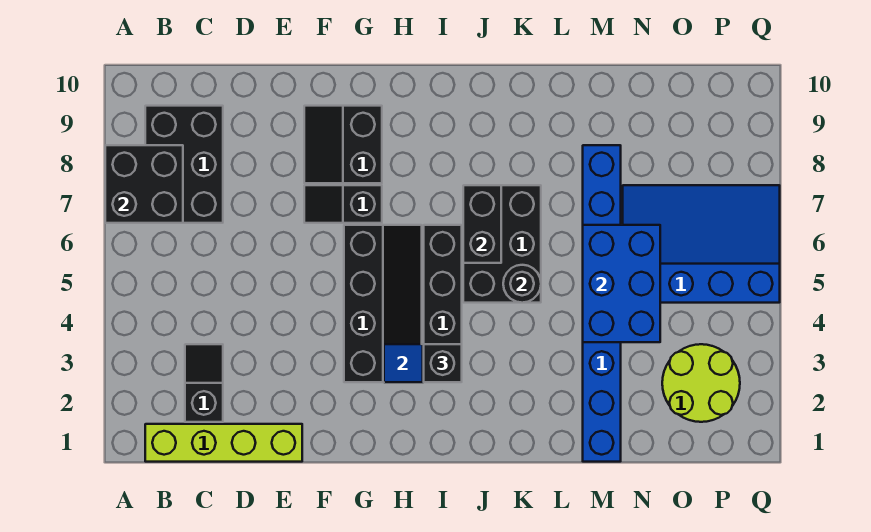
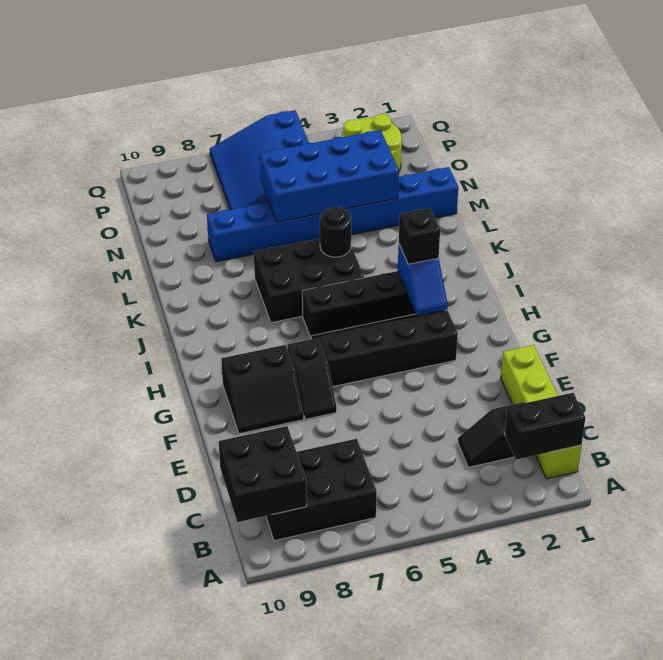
black brick A7:B8 level 2 -> black brick B9:C10 level 2
black brick J6:J7 level 2 -> black brick B1:B2 level 2
blue brick M4:N6 level 2 -> blue brick M3:N6 level 2

